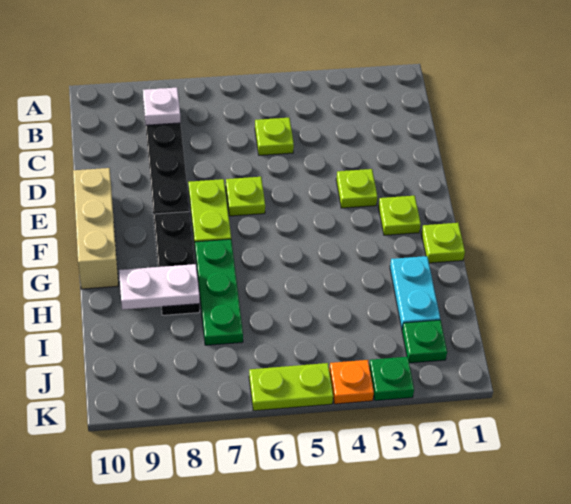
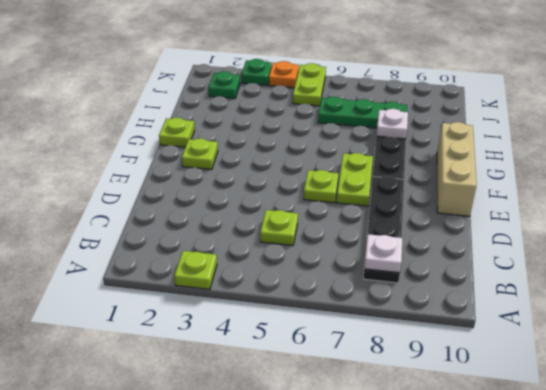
lime plate E3 level 1 -> lime plate A3 level 1
green plate G7:I7 level 1 -> green plate I6:I8 level 1
cyan plate H2:I2 level 1 -> none
white plate H8:H9 level 2 -> white plate H8 level 2
lime plate K5:K6 level 1 -> lime plate J5:K5 level 1

